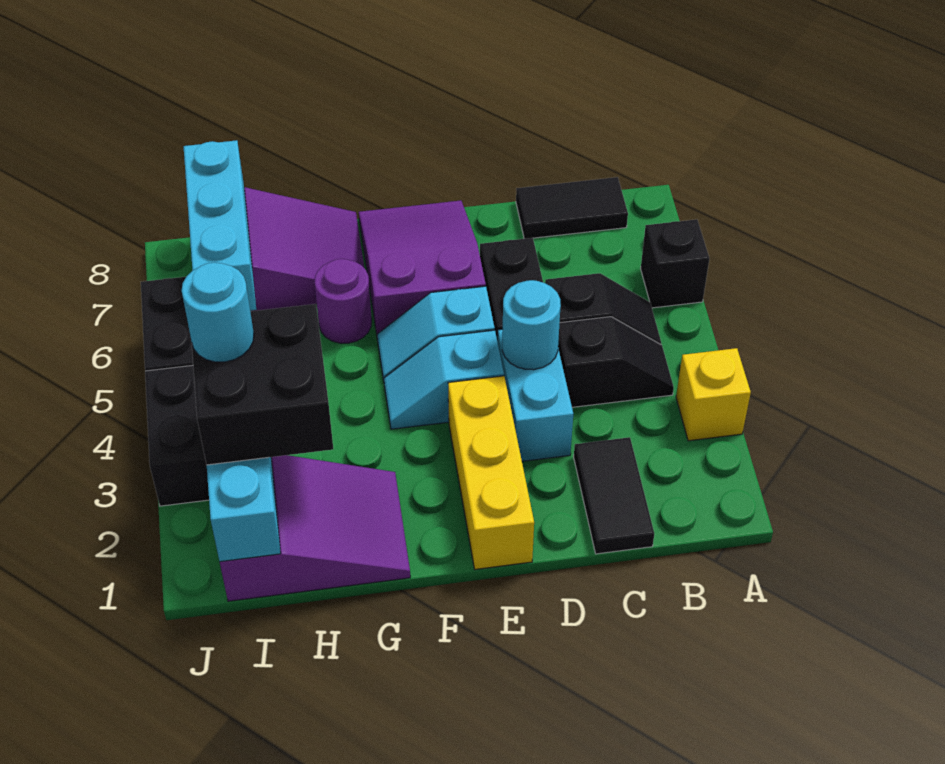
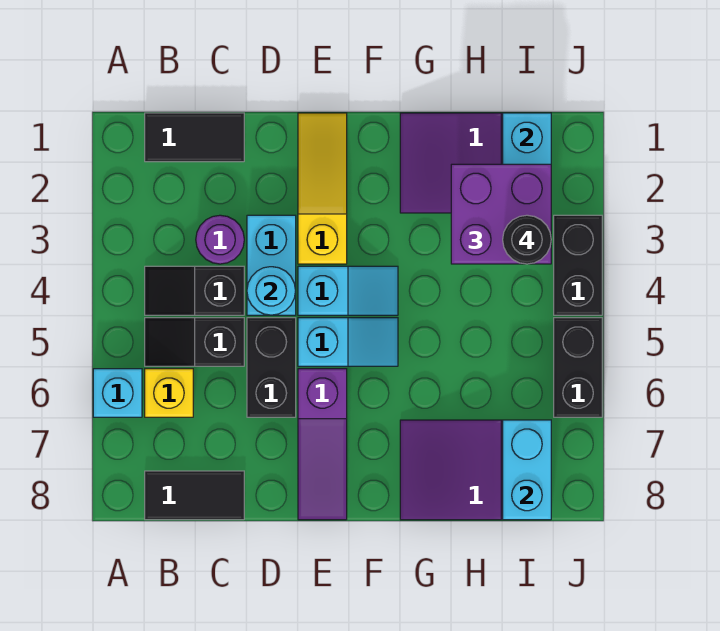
yellow brick A3 level 1 -> yellow brick B6 level 1
black brick A6 level 1 -> cyan brick A6 level 1
black tile C1:C2 level 1 -> black tile B1:C1 level 1
yellow brick E1:E3 level 1 -> yellow slope E1:E3 level 1 top 3
purple slope E6:F8 level 1 top 6 -> purple slope E6:E8 level 1 top 6
purple round brick G6 level 1 -> purple round brick C3 level 1
black brick H2:I3 level 3 -> purple brick H2:I3 level 3
cyan round brick I3 level 4 -> black round brick I3 level 4
cyan brick I6:I8 level 2 -> cyan brick I7:I8 level 2

